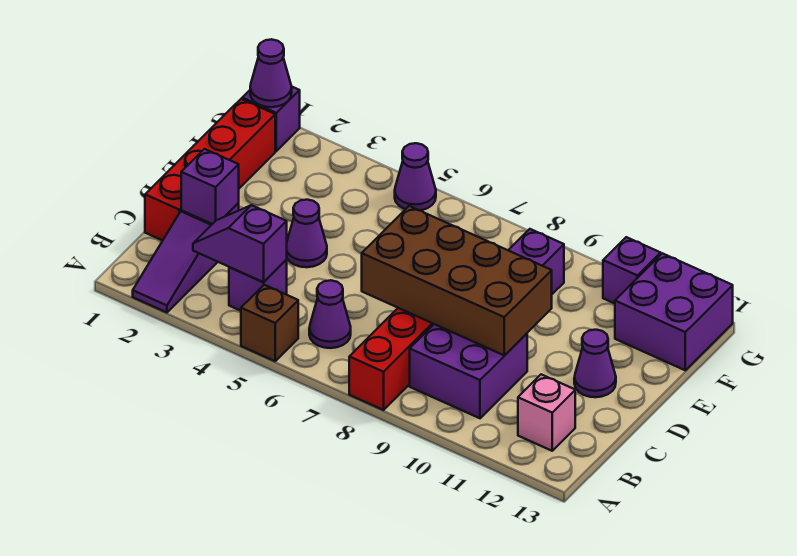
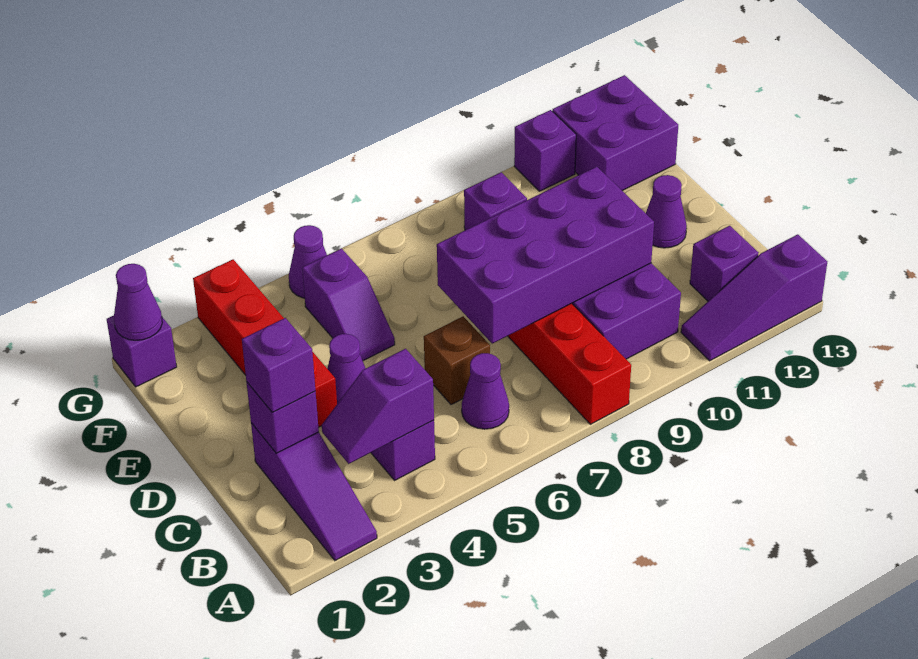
brown brick A5 level 1 -> brown brick C6 level 1
none -> purple slope A11:A13 level 1 top 13
pink brick B12 level 1 -> purple brick B12 level 1
red brick C1:F1 level 1 -> red brick D3:G3 level 1
none -> purple brick C2 level 3
brown brick C7:D10 level 2 -> purple brick C7:D10 level 2
none -> purple slope E5:F5 level 1 top F

